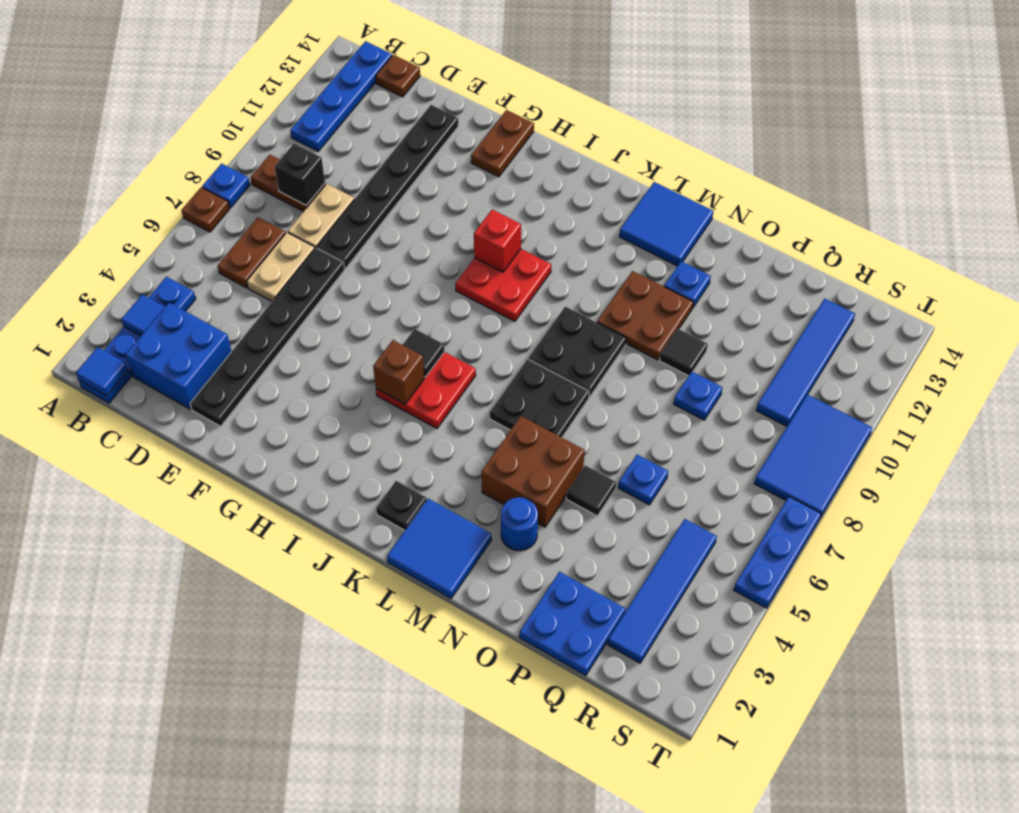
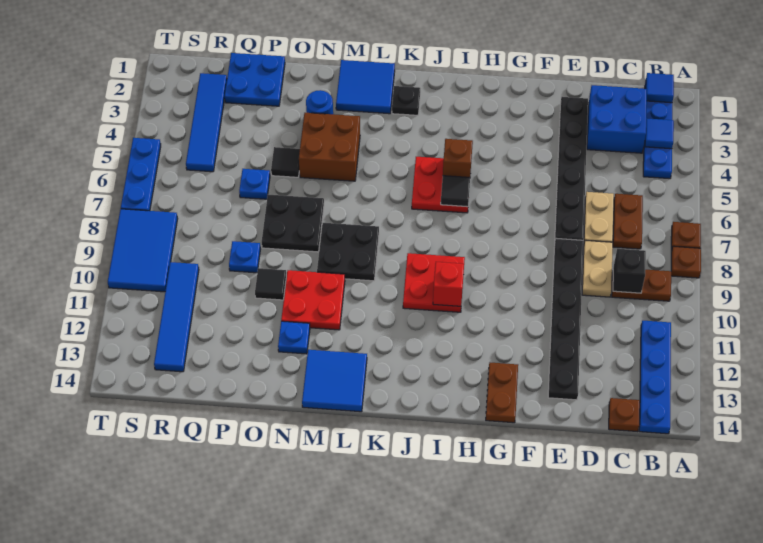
blue plate A8 level 1 -> brown plate A8 level 1
black plate L6:M7 level 1 -> black plate N7:O8 level 1
brown plate M10:N11 level 1 -> red plate M10:N11 level 1

